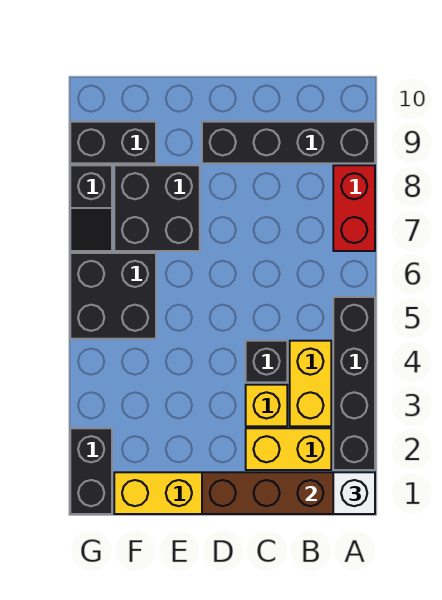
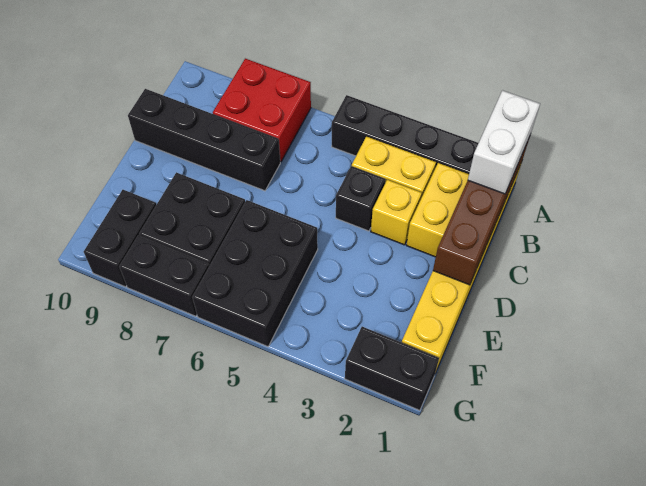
white brick A1 level 3 -> white brick A1:B1 level 3
red brick A7:A8 level 1 -> red brick A7:B8 level 1
black brick A9:D9 level 1 -> black brick C7:C10 level 1
black brick F5:G6 level 1 -> black brick E5:G6 level 1
black slope G7:G8 level 1 top 8 -> black brick G7:G8 level 1

